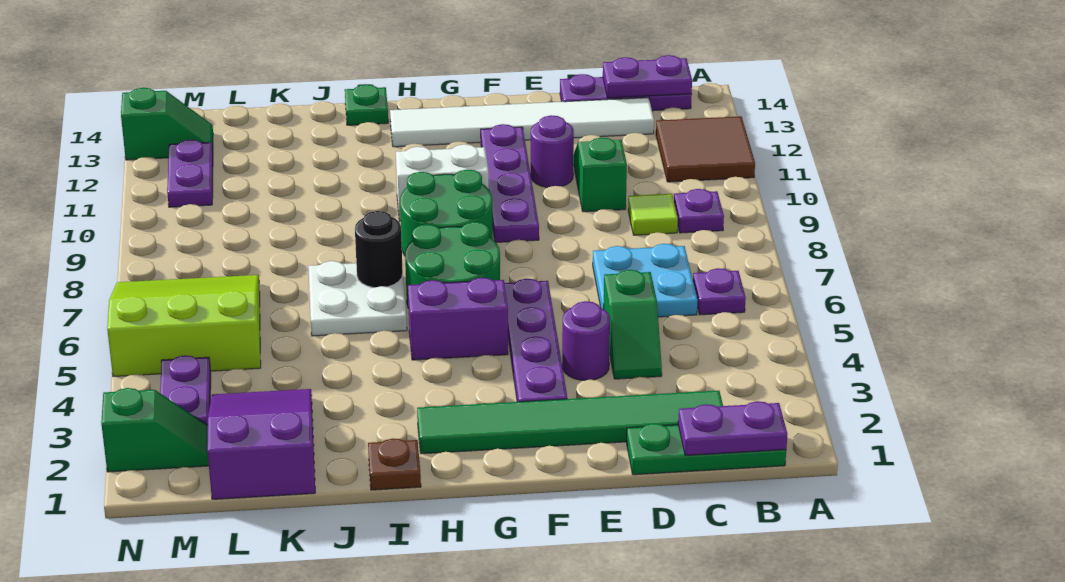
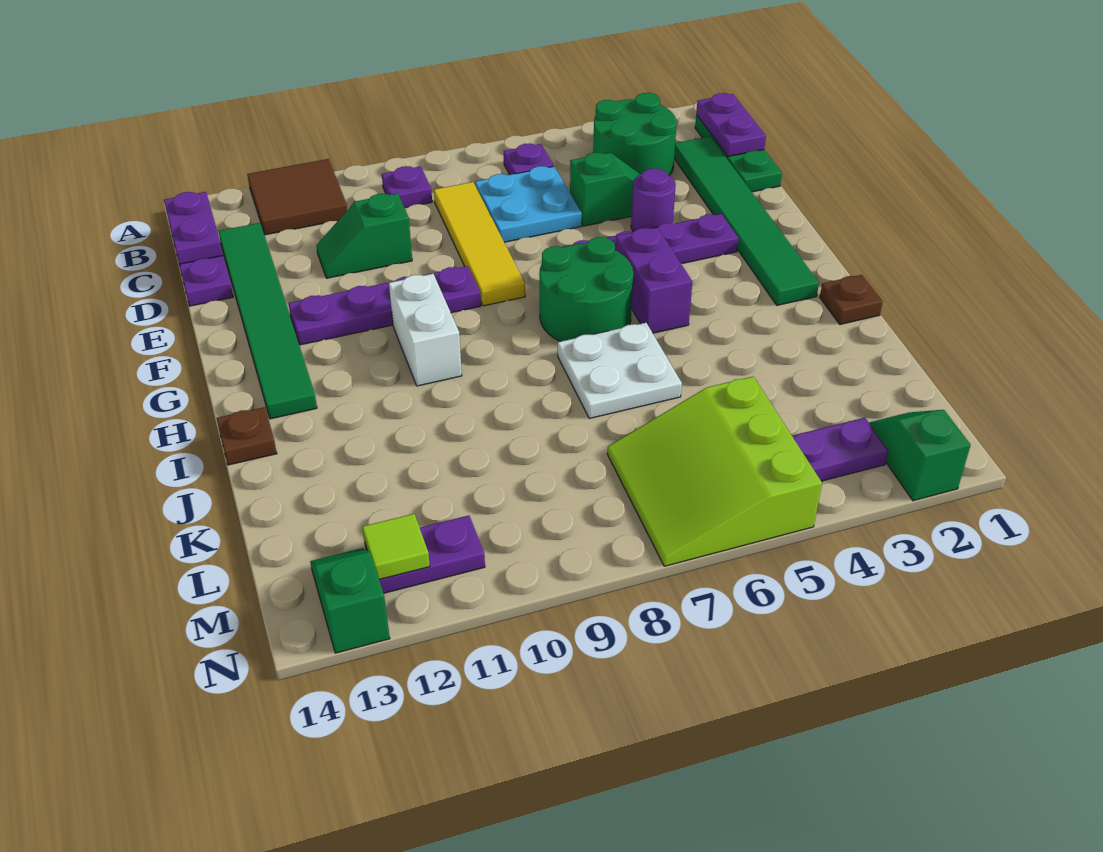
none -> yellow tile C8:F8 level 1
lime tile C9 level 1 -> lime tile M12 level 2
white tile C13:H13 level 1 -> green tile C13:H13 level 1
purple round brick E11 level 1 -> none
green round brick G8:H9 level 1 -> green round brick B3:C4 level 1
black round brick I7 level 2 -> none
green plate I14 level 1 -> brown plate I14 level 1
purple slope K1:L3 level 1 top 1 -> none

